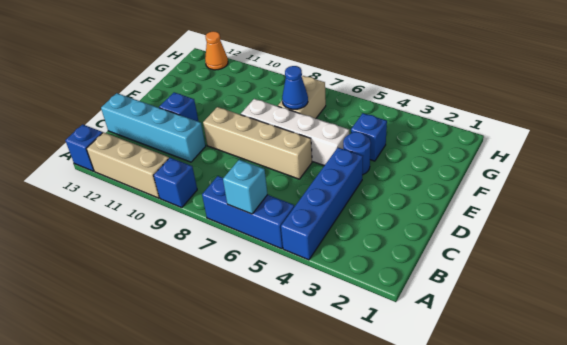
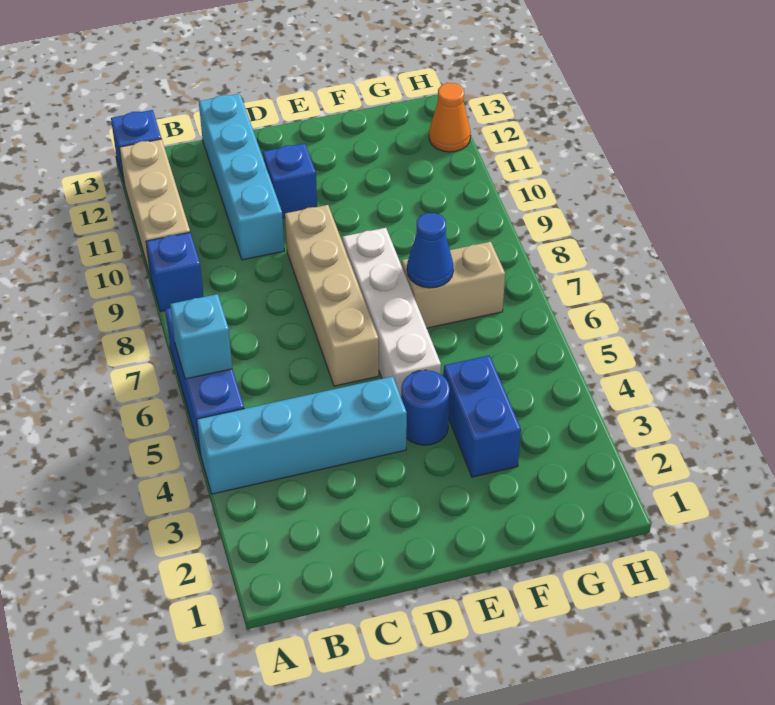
blue brick A4:D4 level 1 -> cyan brick A4:D4 level 1
blue brick F4 level 1 -> blue brick F3:F4 level 1

